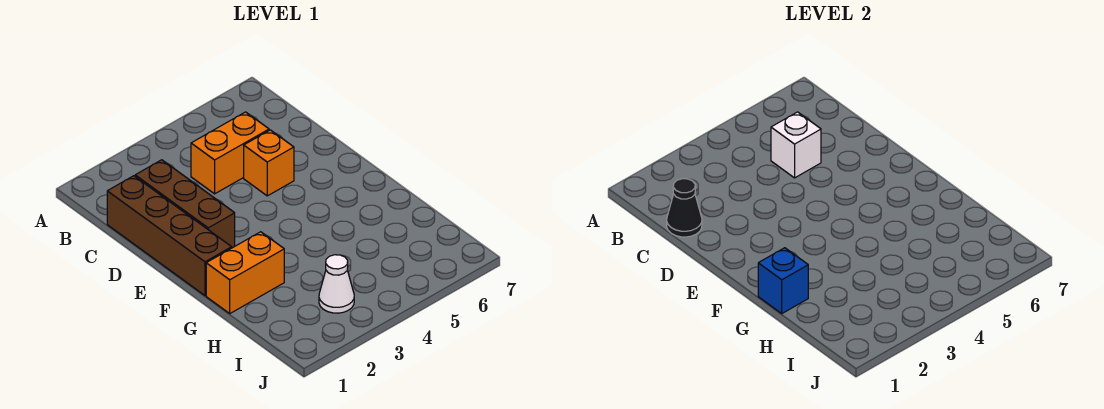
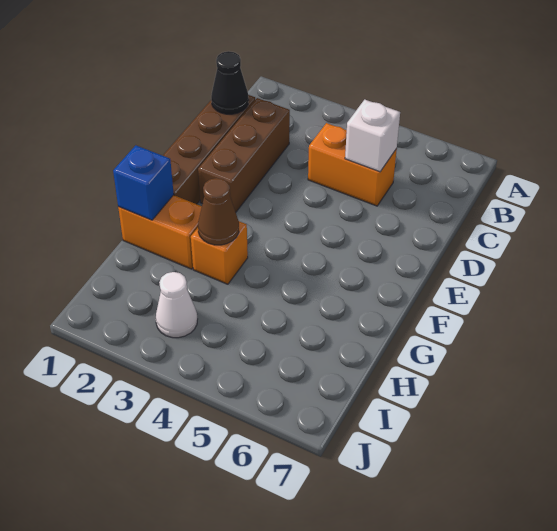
orange brick D5 level 1 -> orange brick G3 level 1
none -> brown cone G3 level 2

